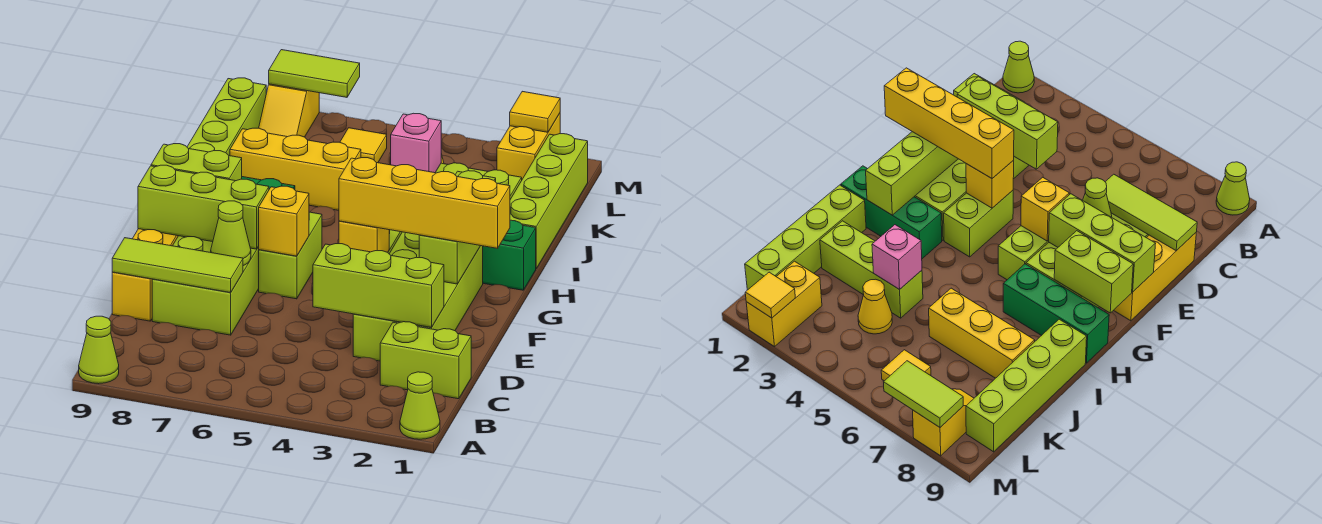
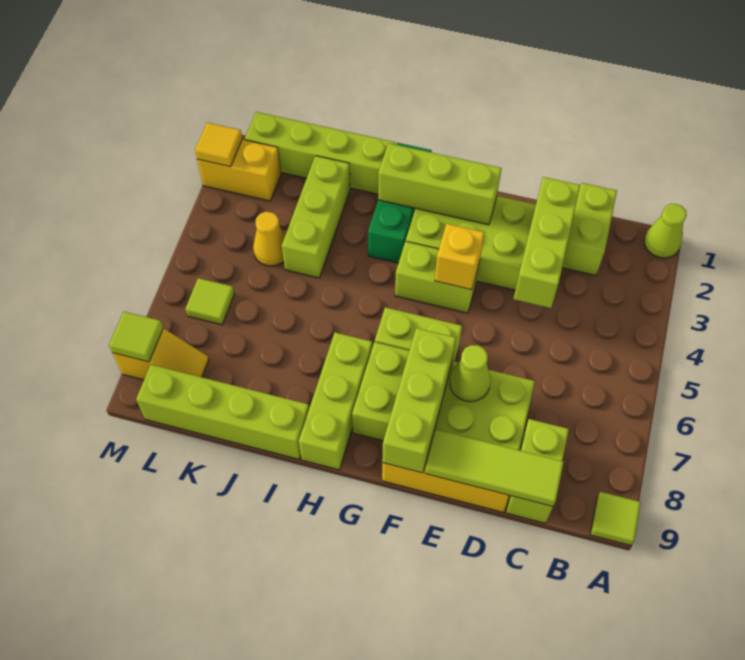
lime cone A9 level 1 -> lime tile A9 level 1
lime tile D7:D9 level 2 -> lime tile C9:E9 level 2
yellow brick F1:F4 level 3 -> none
yellow brick F6 level 2 -> none
lime brick G8:G9 level 2 -> lime brick C8:C9 level 1
green brick H7:H9 level 1 -> lime brick H7:H9 level 1
pink brick J4 level 2 -> none
yellow brick J6:J8 level 1 -> none
yellow tile L6 level 1 -> lime tile L6 level 1
lime tile M7:M8 level 2 -> lime tile M8 level 2

